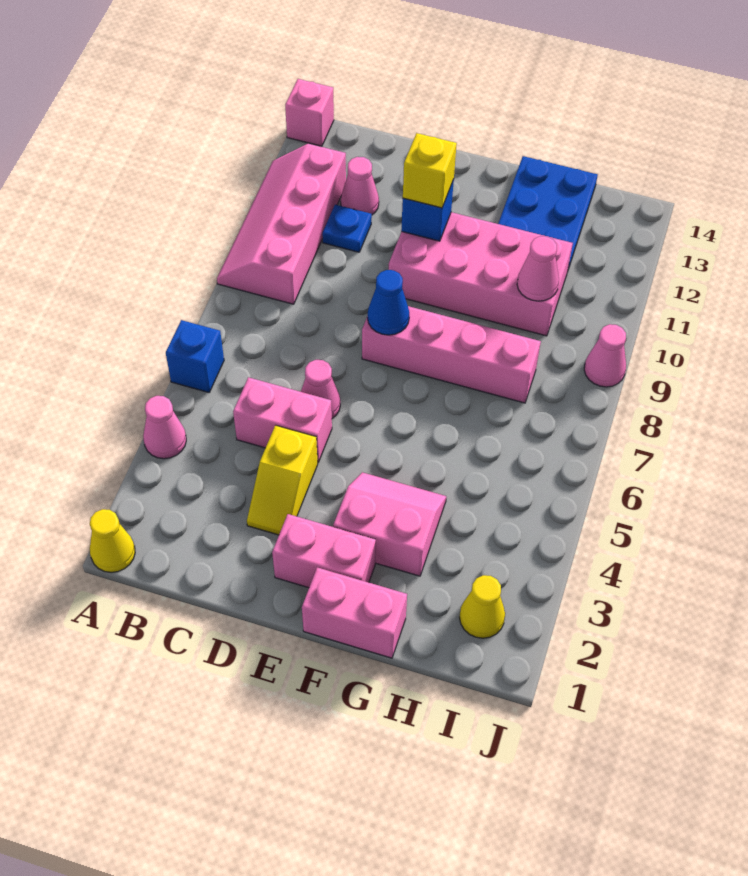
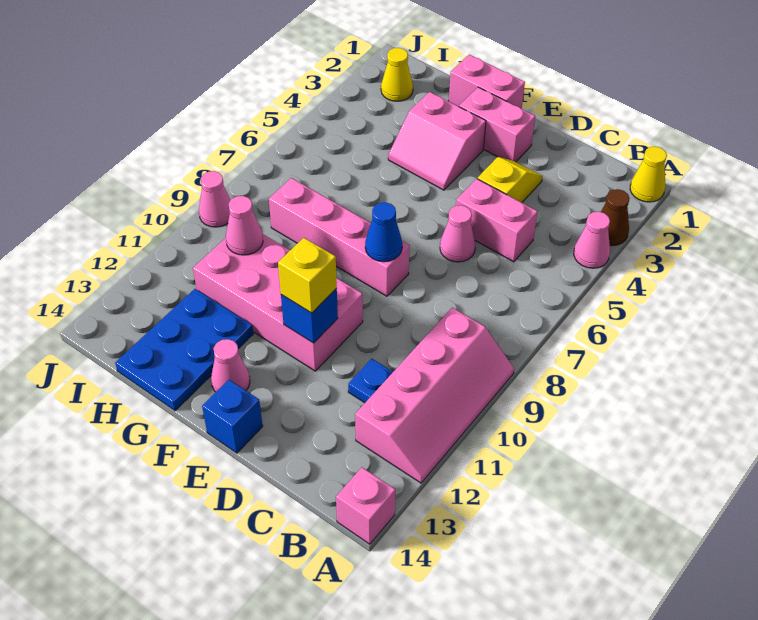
none -> brown cone A3 level 1
blue brick A6 level 1 -> blue brick E14 level 1
pink cone C12 level 1 -> pink cone F13 level 1

